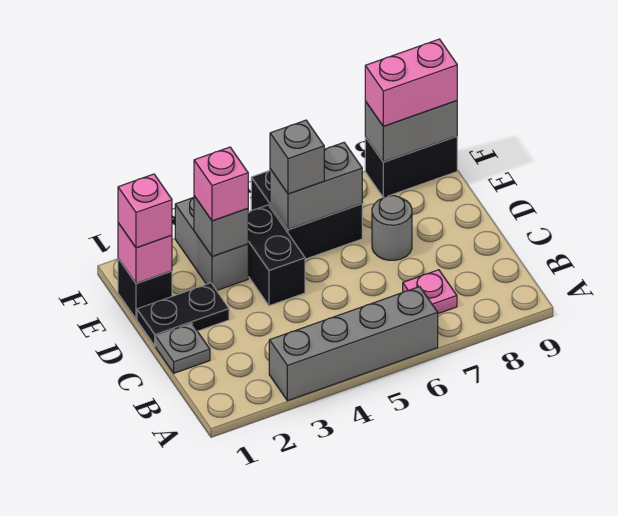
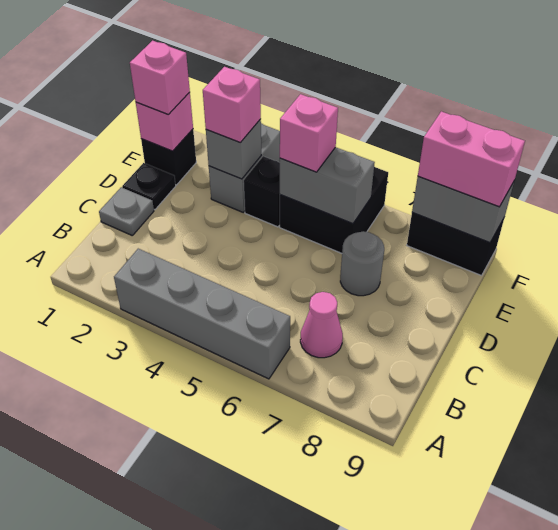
pink plate B7 level 1 -> pink cone B7 level 1
black plate D1:D2 level 1 -> black plate D1 level 1
black brick D4:E4 level 1 -> black brick E4 level 1
grey brick E5 level 3 -> pink brick E5 level 3

